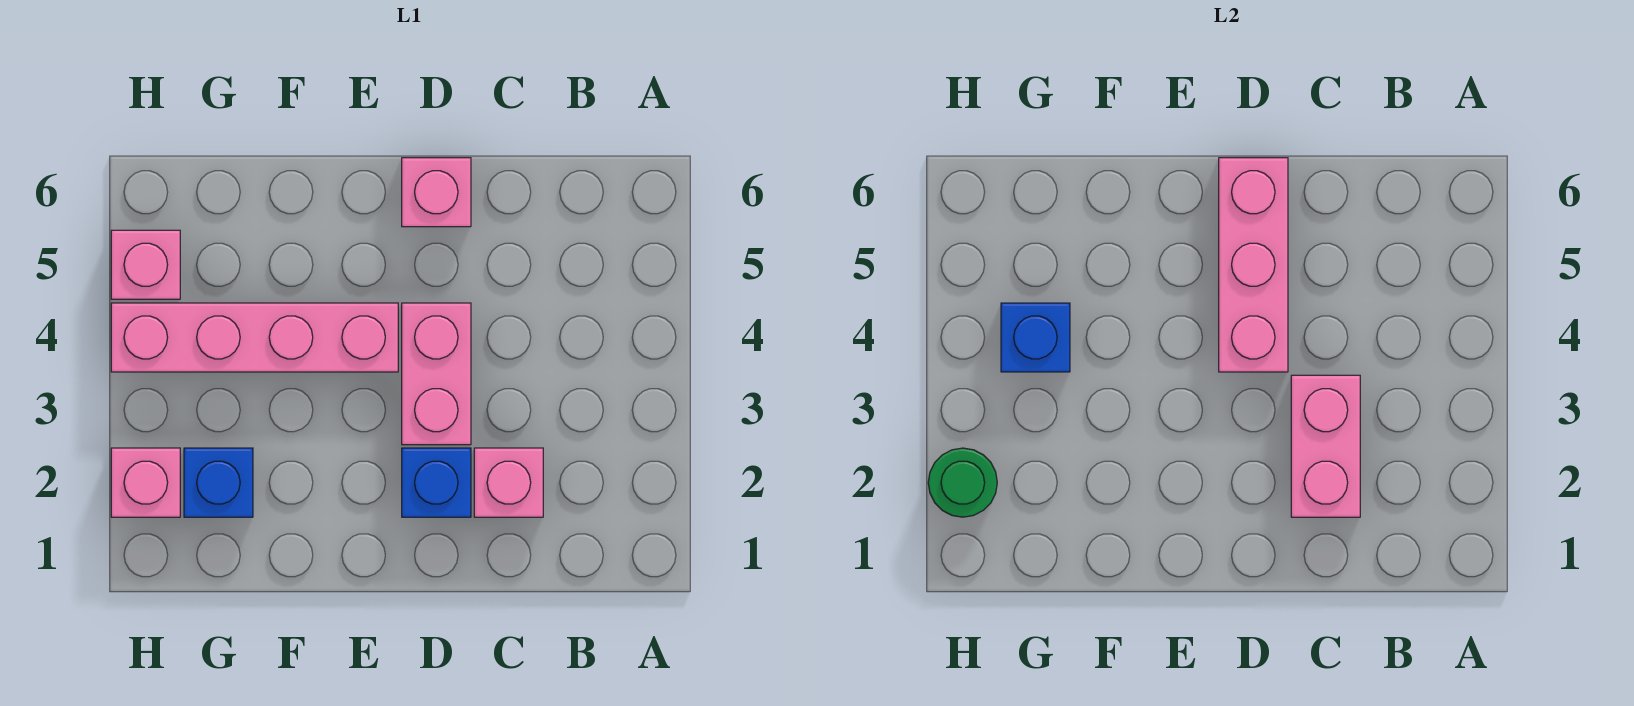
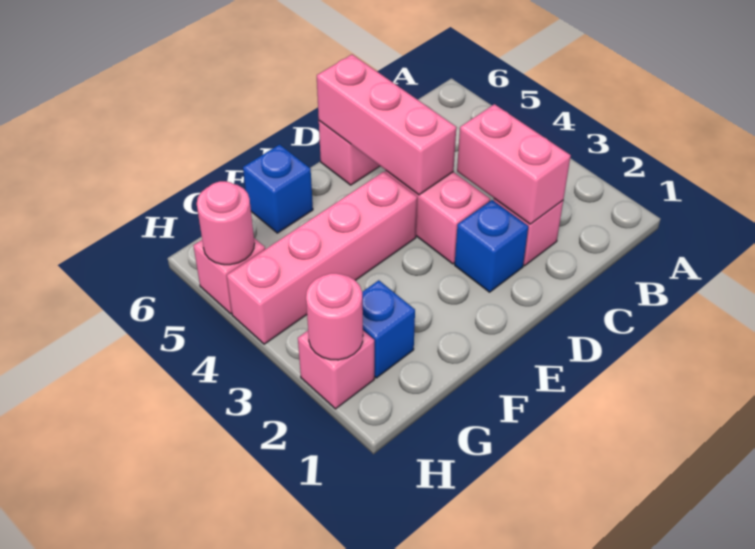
blue brick G4 level 2 -> blue brick F6 level 1
green round brick H2 level 2 -> pink round brick H2 level 2
none -> pink round brick H5 level 2

